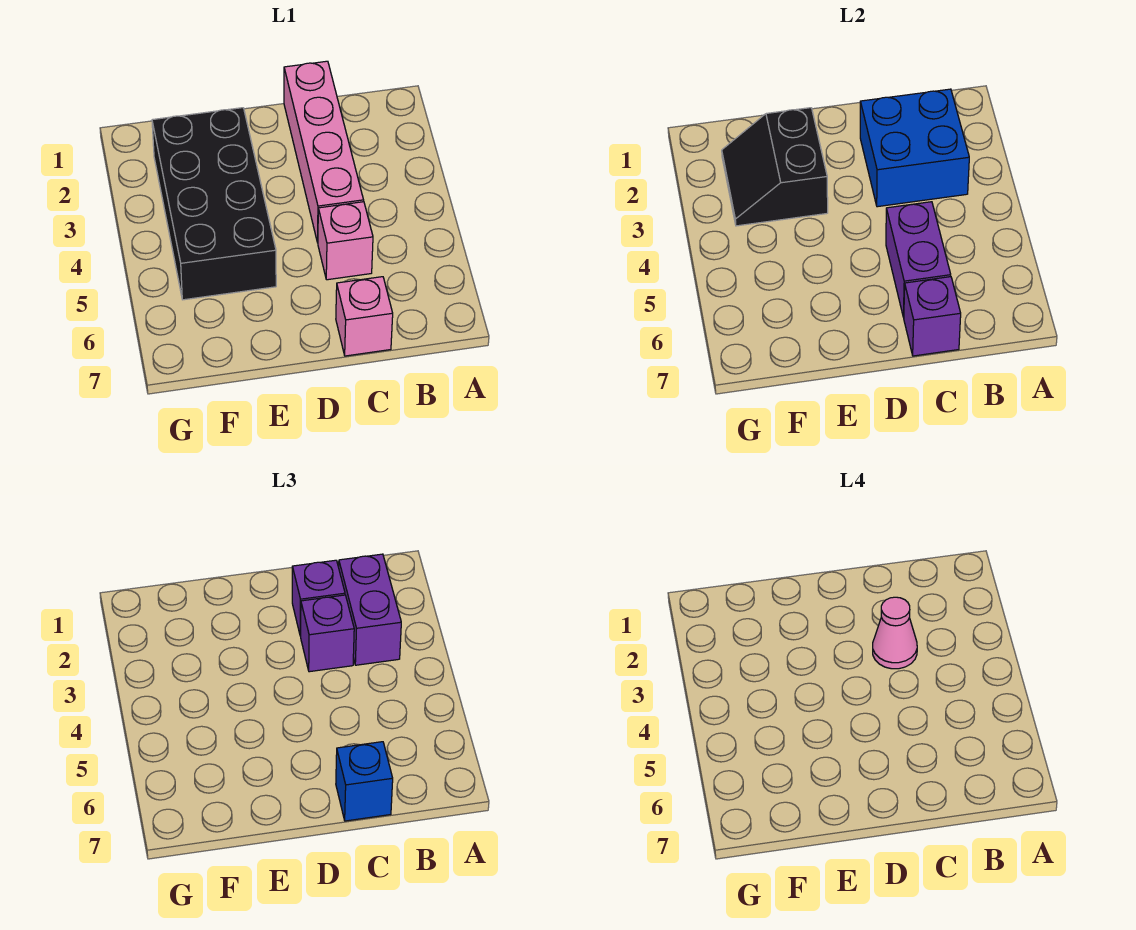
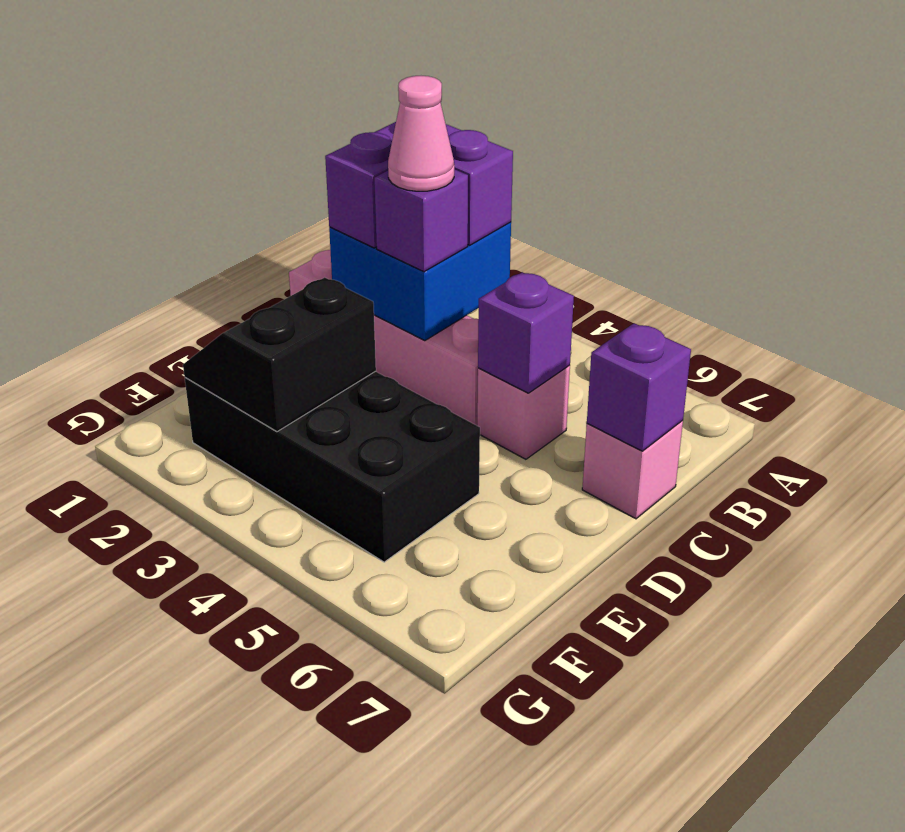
purple brick C5:C6 level 2 -> purple brick C5 level 2
blue brick C7 level 3 -> none
black slope E2:F3 level 2 top E -> black slope E2:F3 level 2 top 3

